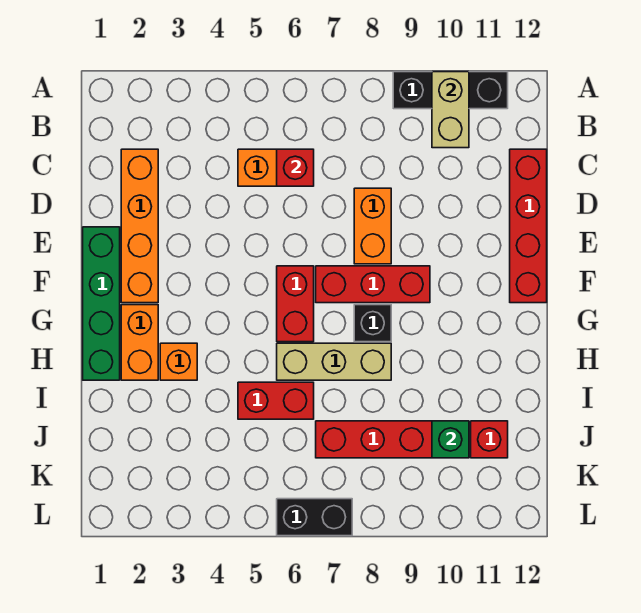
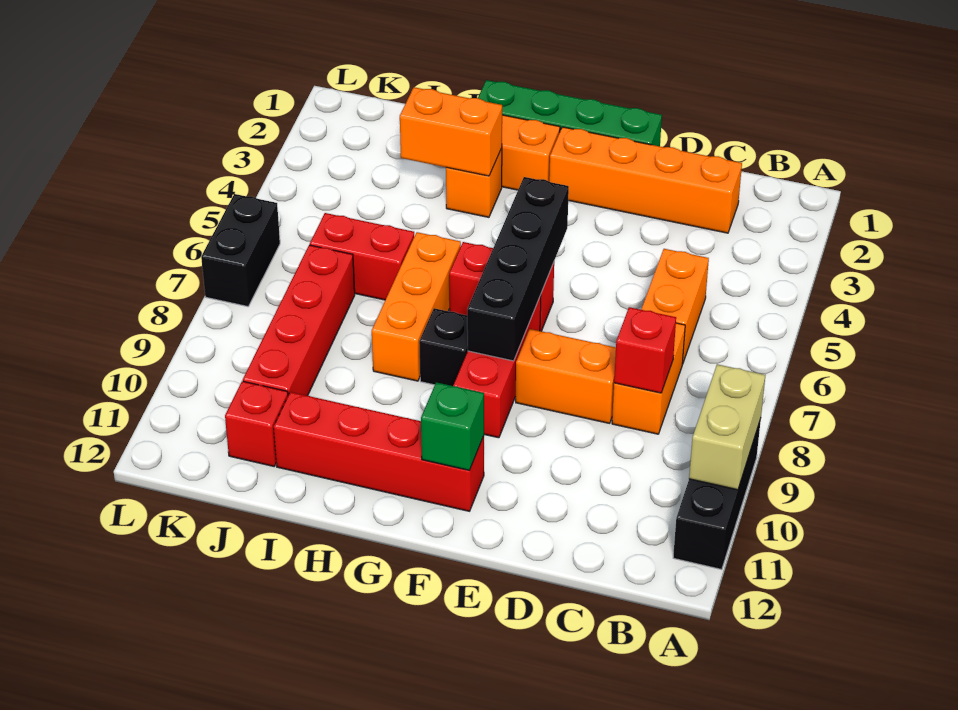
tan brick A10:B10 level 2 -> tan brick A9:A10 level 2
red brick C6 level 2 -> red brick C8 level 2
none -> orange brick C7:C8 level 1
red brick C12:F12 level 1 -> red brick F11:I11 level 1
none -> black brick F5:F8 level 2
none -> orange brick H3:I3 level 2
tan brick H6:H8 level 1 -> orange brick H6:H8 level 1
red brick I5:I6 level 1 -> red brick I6:J6 level 1
green brick J10 level 2 -> green brick F11 level 2

